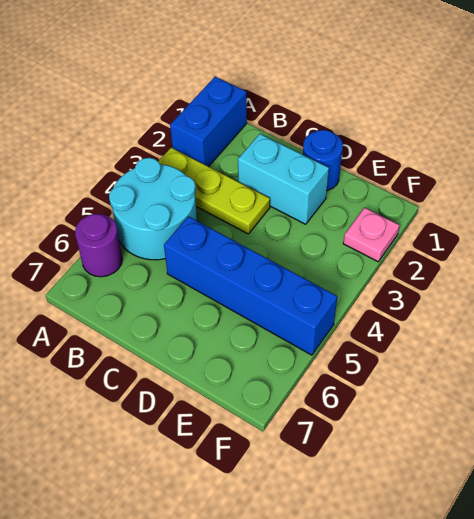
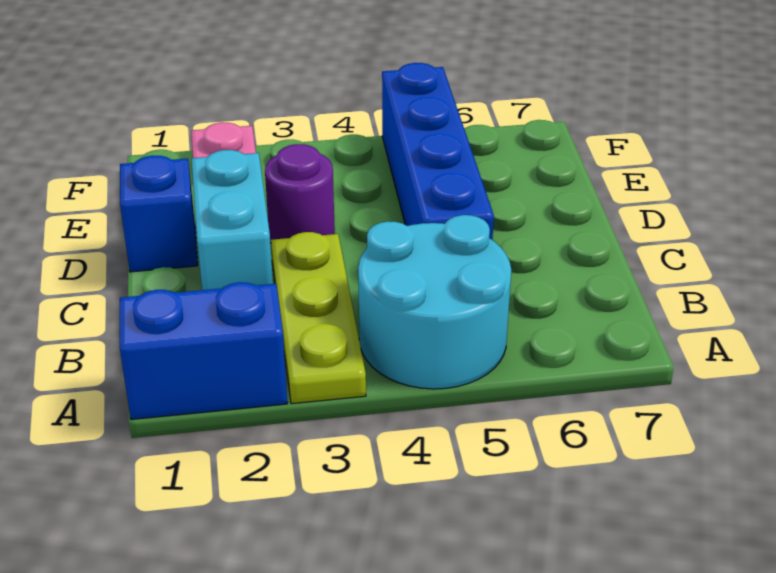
purple round brick A6 level 1 -> purple round brick D3 level 1
blue round brick D1 level 1 -> blue brick D1 level 1

